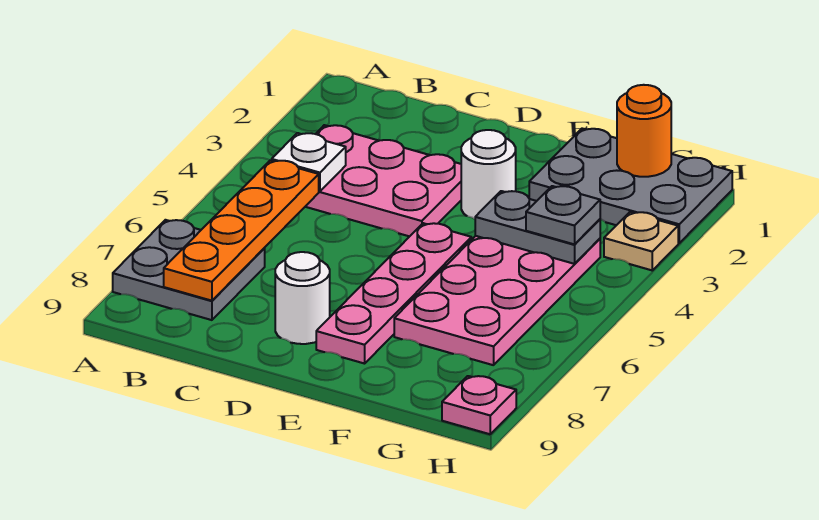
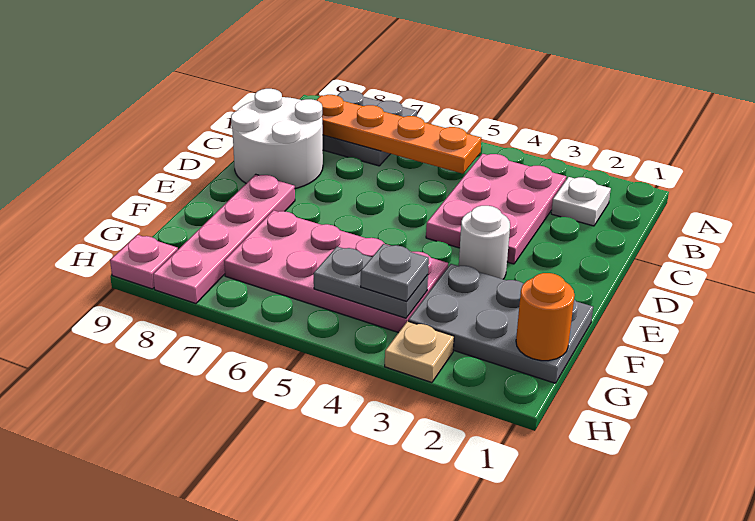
white plate B4 level 2 -> white plate B2 level 1
white round brick D8 level 1 -> white round brick C8:D9 level 1
pink plate E5:E8 level 1 -> pink plate E8:H8 level 1
grey plate F1:H2 level 1 -> grey plate F1:G3 level 1
grey plate F4:G4 level 2 -> grey plate G4:G5 level 2

